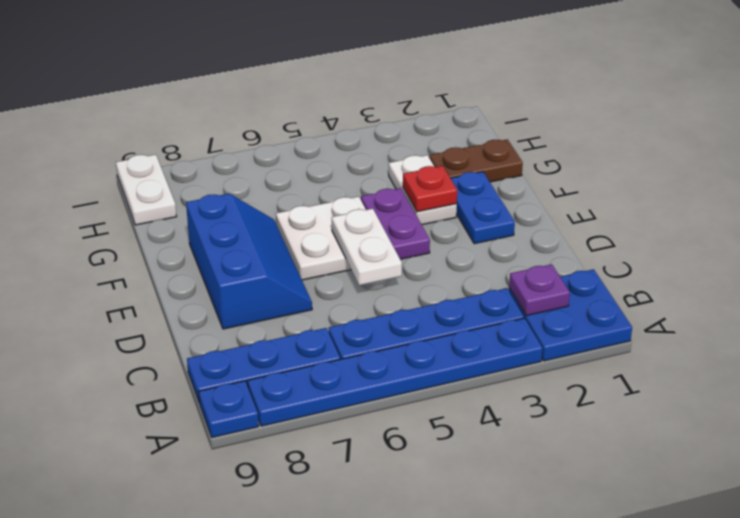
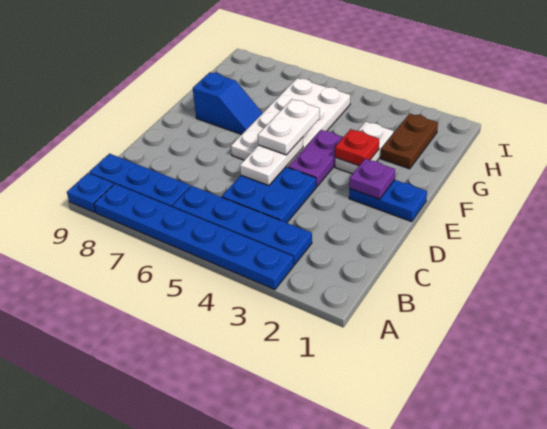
blue plate A1:B2 level 1 -> blue plate C4:D5 level 1
purple plate B2 level 2 -> purple plate E2 level 2
blue slope D7:F8 level 1 top 8 -> blue slope F7:F8 level 1 top 8
blue plate E2:F2 level 1 -> blue plate E1:E2 level 1
white plate E5:F6 level 1 -> white plate E5:H6 level 1
brown plate G1:G2 level 1 -> brown plate G2:H2 level 1
white plate H9:I9 level 1 -> white plate E5:F5 level 3

